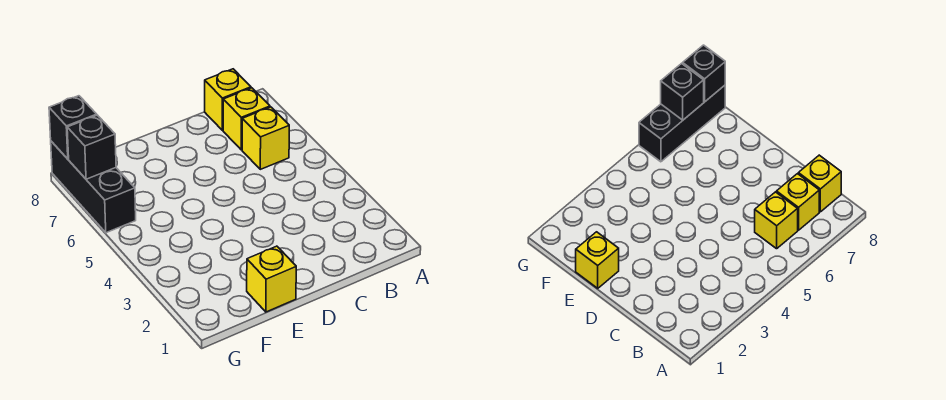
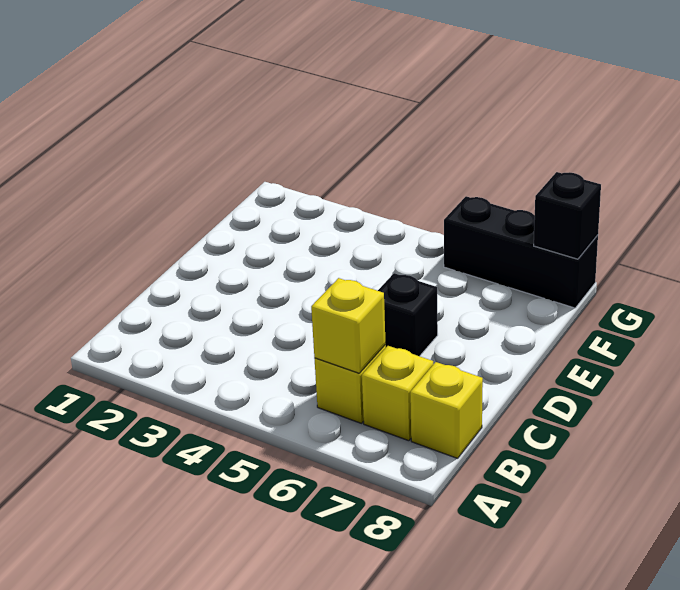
yellow brick E1 level 1 -> yellow brick B6 level 2
black brick G7 level 2 -> black brick D6 level 1

